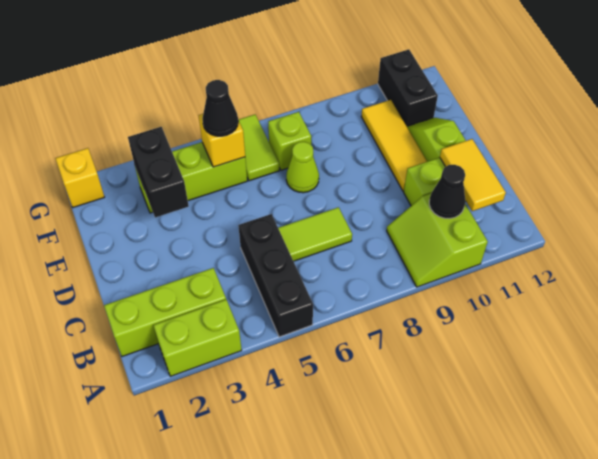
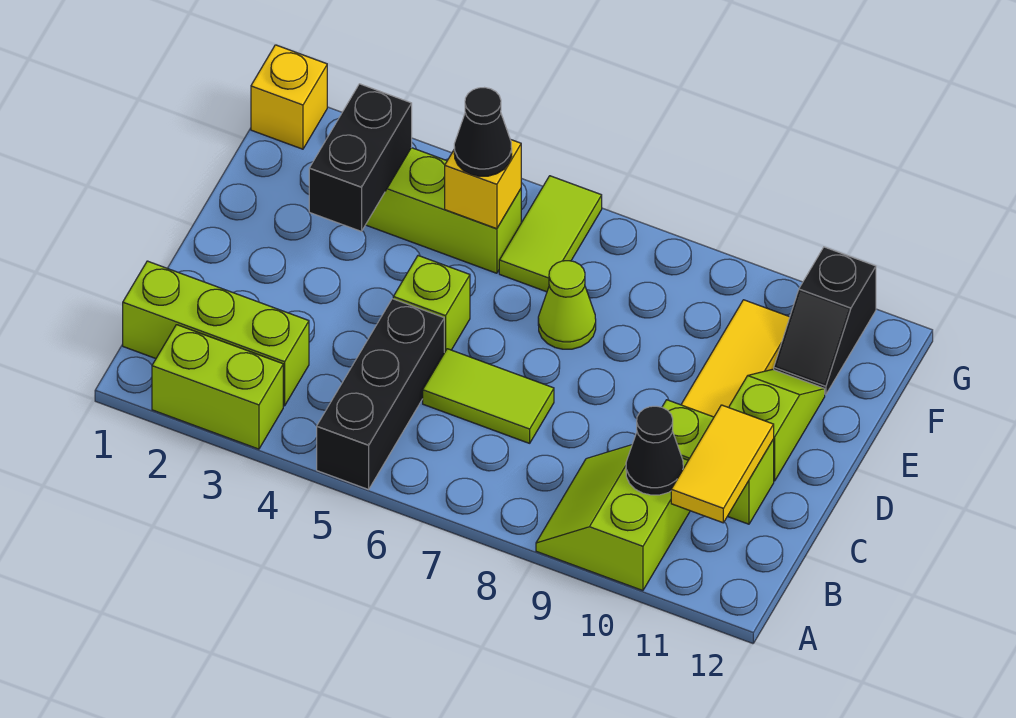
lime brick F7 level 1 -> lime brick D5 level 1
black brick F11:G11 level 1 -> black slope F11:G11 level 1 top G

